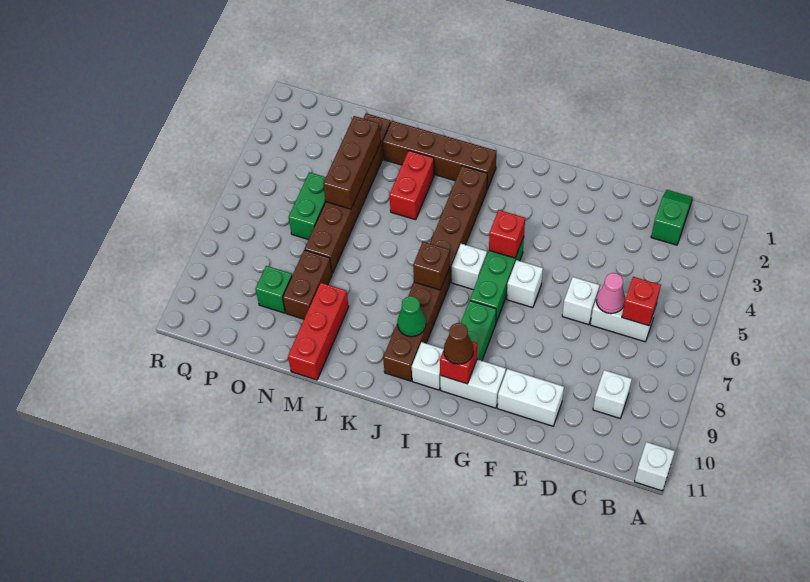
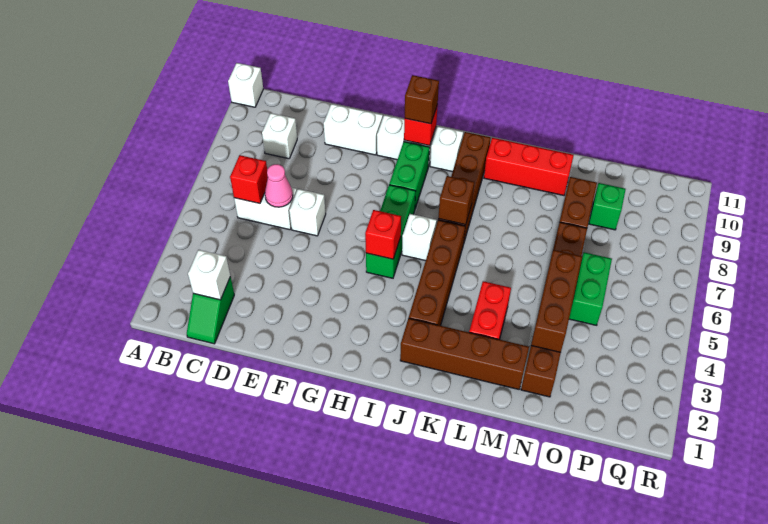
white brick G6 level 1 -> white brick C2 level 2
brown cone H10 level 3 -> brown brick H10 level 3
green cone J9 level 2 -> none
red brick M9:M11 level 1 -> red brick K10:M10 level 1

